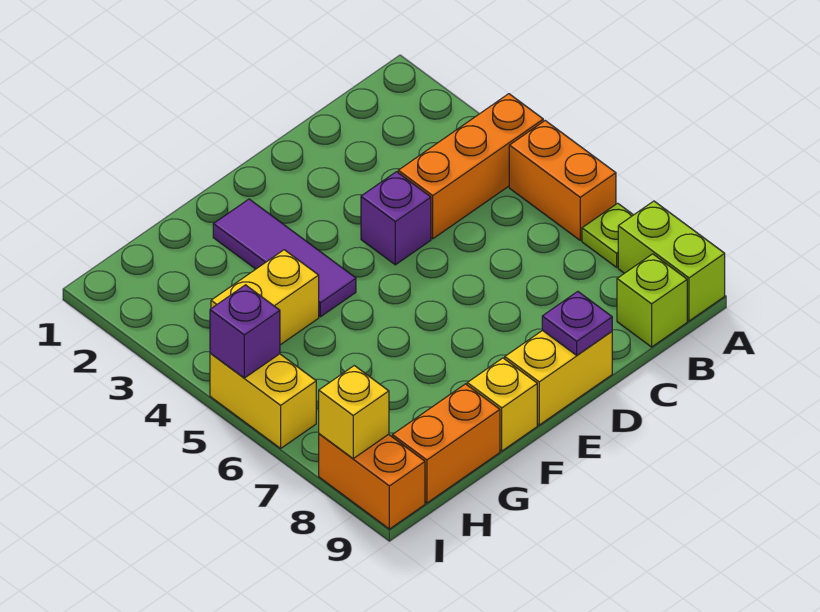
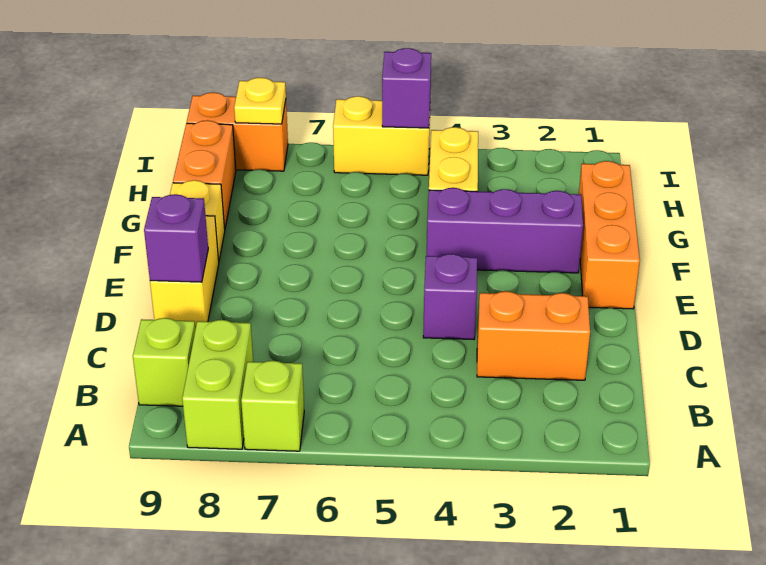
orange brick A4:C4 level 1 -> orange brick E1:G1 level 1
orange brick A5:A6 level 1 -> orange brick C2:C3 level 1
lime plate A7 level 1 -> lime brick A7 level 1
lime brick A8:A9 level 1 -> lime brick A8:B8 level 1
purple plate D9 level 2 -> purple brick D9 level 2
purple tile F2:F4 level 1 -> purple brick F2:F4 level 1
yellow brick I8 level 2 -> yellow plate I8 level 2

